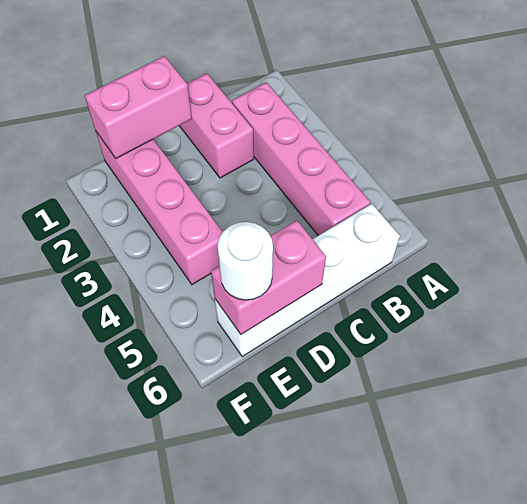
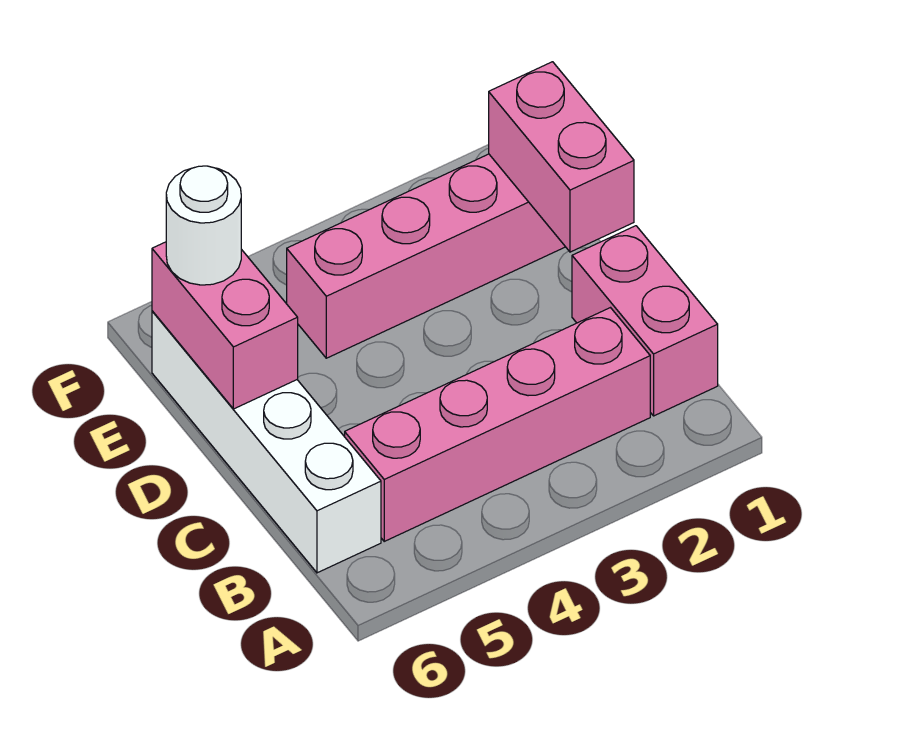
pink brick C1:C2 level 1 -> pink brick B1:C1 level 1

